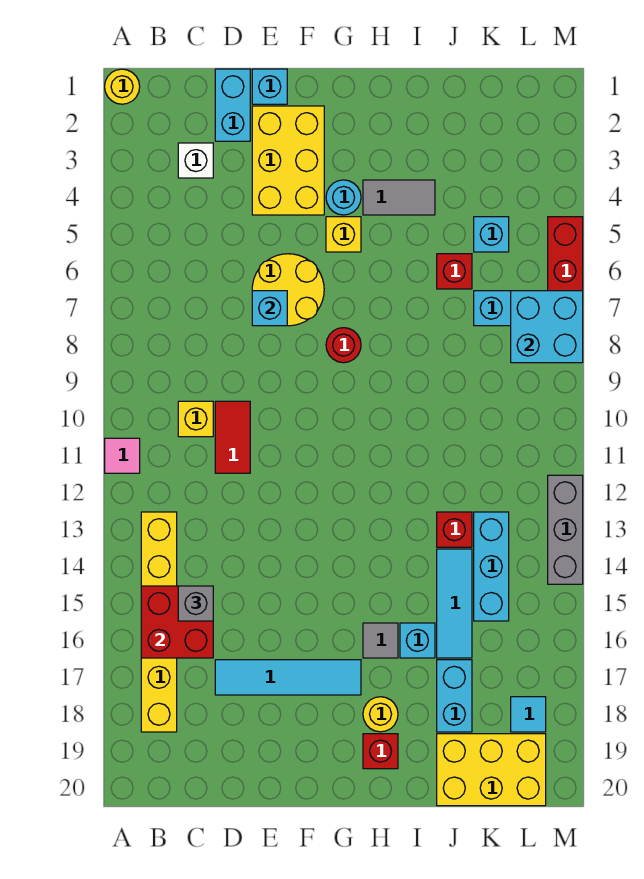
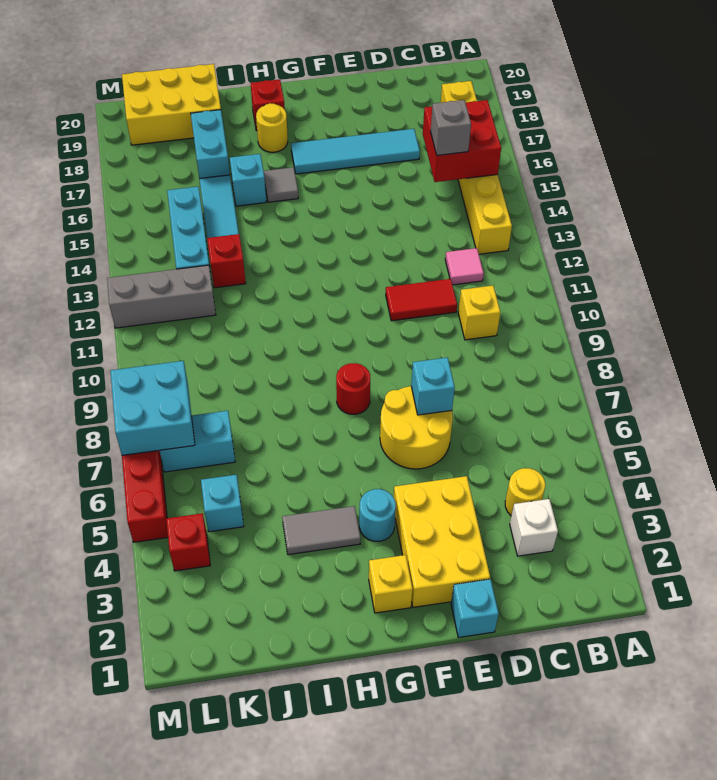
yellow round brick A1 level 1 -> yellow round brick C4 level 1
pink tile A11 level 1 -> pink tile C12 level 1
cyan brick D1:D2 level 1 -> none
red tile D10:D11 level 1 -> red tile D11:E11 level 1
yellow brick G5 level 1 -> yellow brick G2 level 1
red brick J6 level 1 -> red brick L4 level 1
cyan tile L18 level 1 -> none
grey brick M12:M14 level 1 -> grey brick K12:M12 level 1

